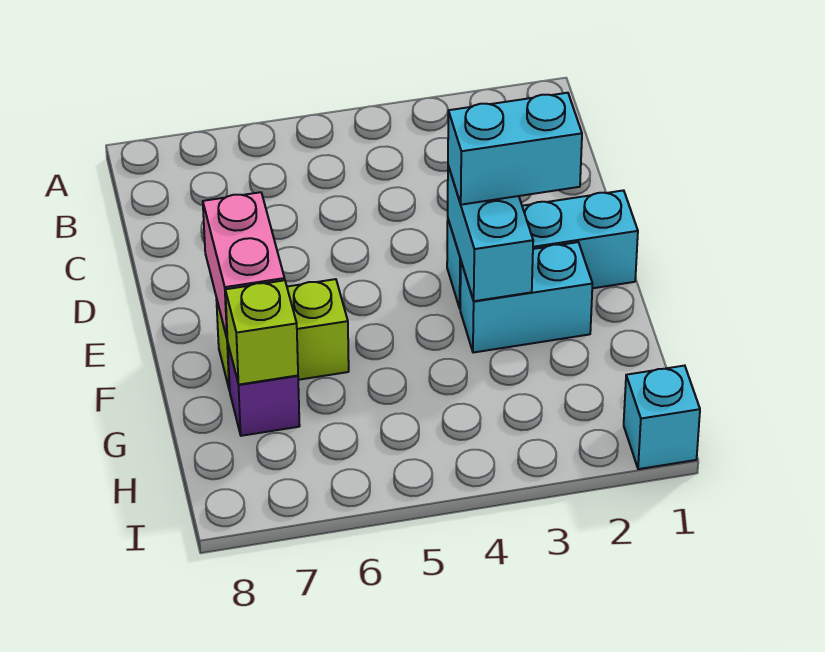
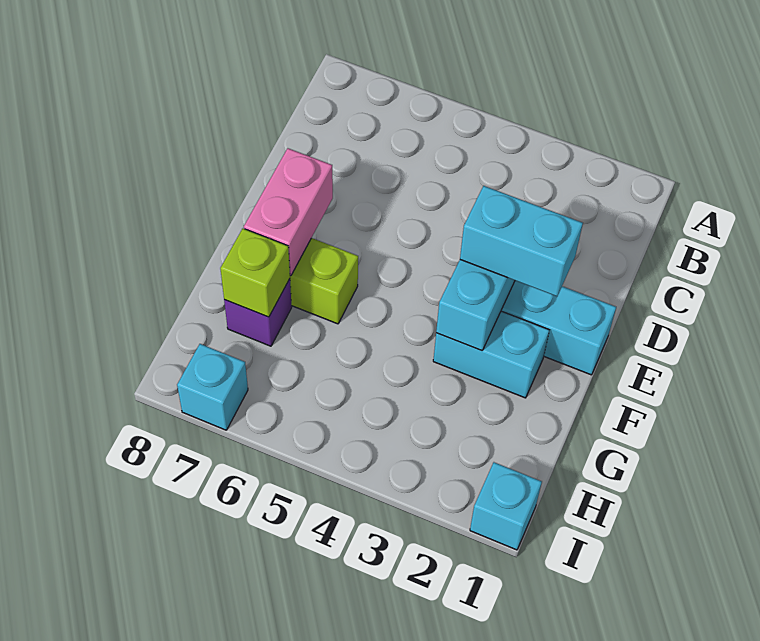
none -> cyan brick I7 level 1

